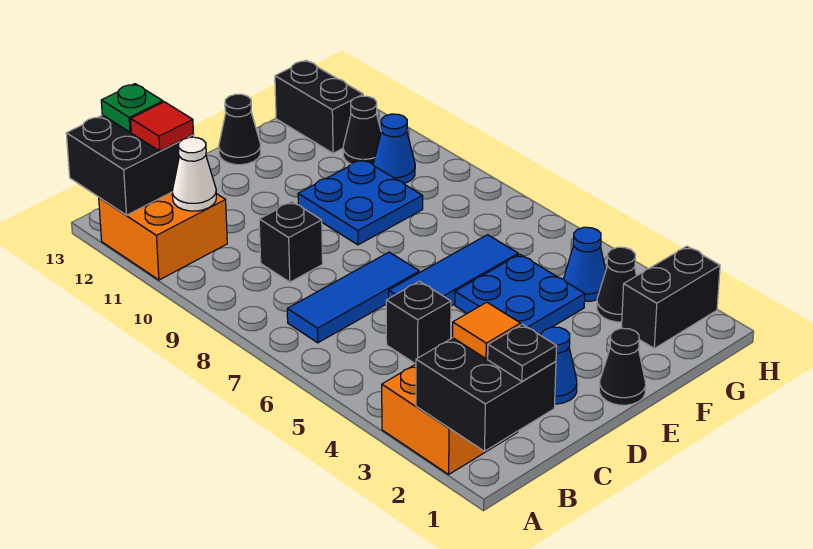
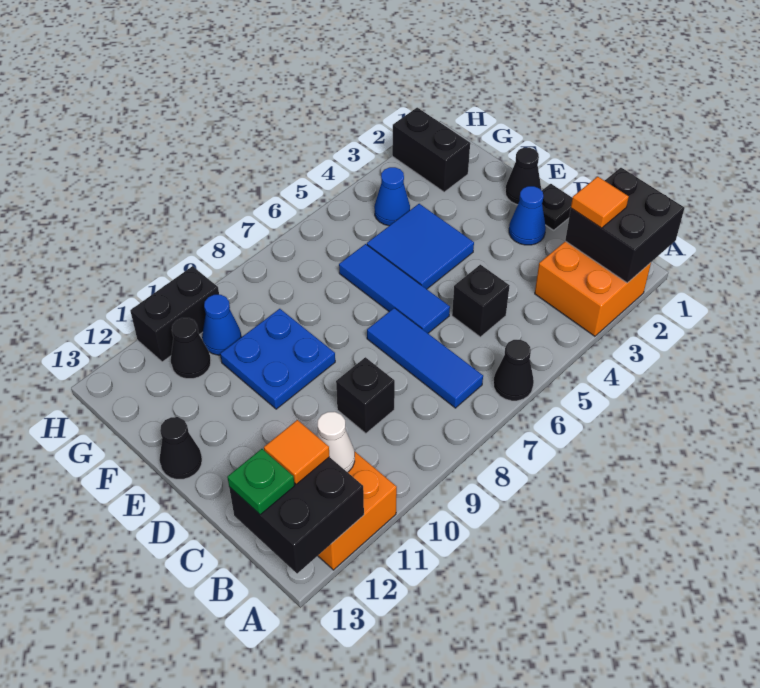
black plate B1 level 3 -> black plate D1 level 1
red tile B12 level 3 -> orange tile B12 level 3
blue plate E4:F5 level 1 -> blue tile E4:F5 level 1
black cone G3 level 1 -> black cone A6 level 1
black brick G12:G13 level 1 -> black brick H10:H11 level 1

